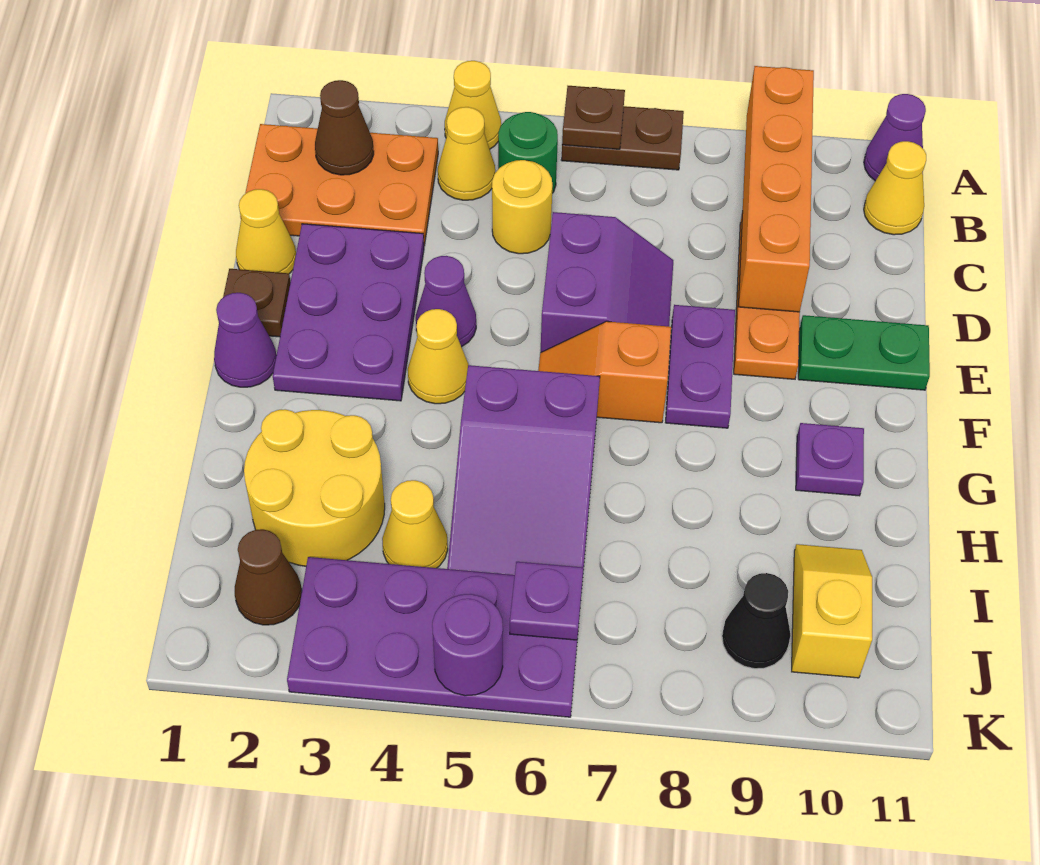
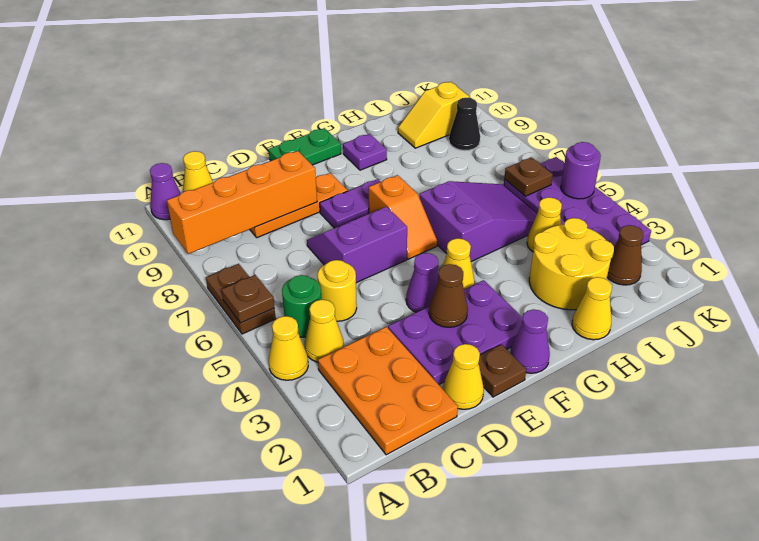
brown cone B2 level 2 -> brown cone E3 level 2
green plate E10:E11 level 1 -> green plate E11:F11 level 1
none -> yellow cone H1 level 1
purple plate J6 level 2 -> brown plate J6 level 2

